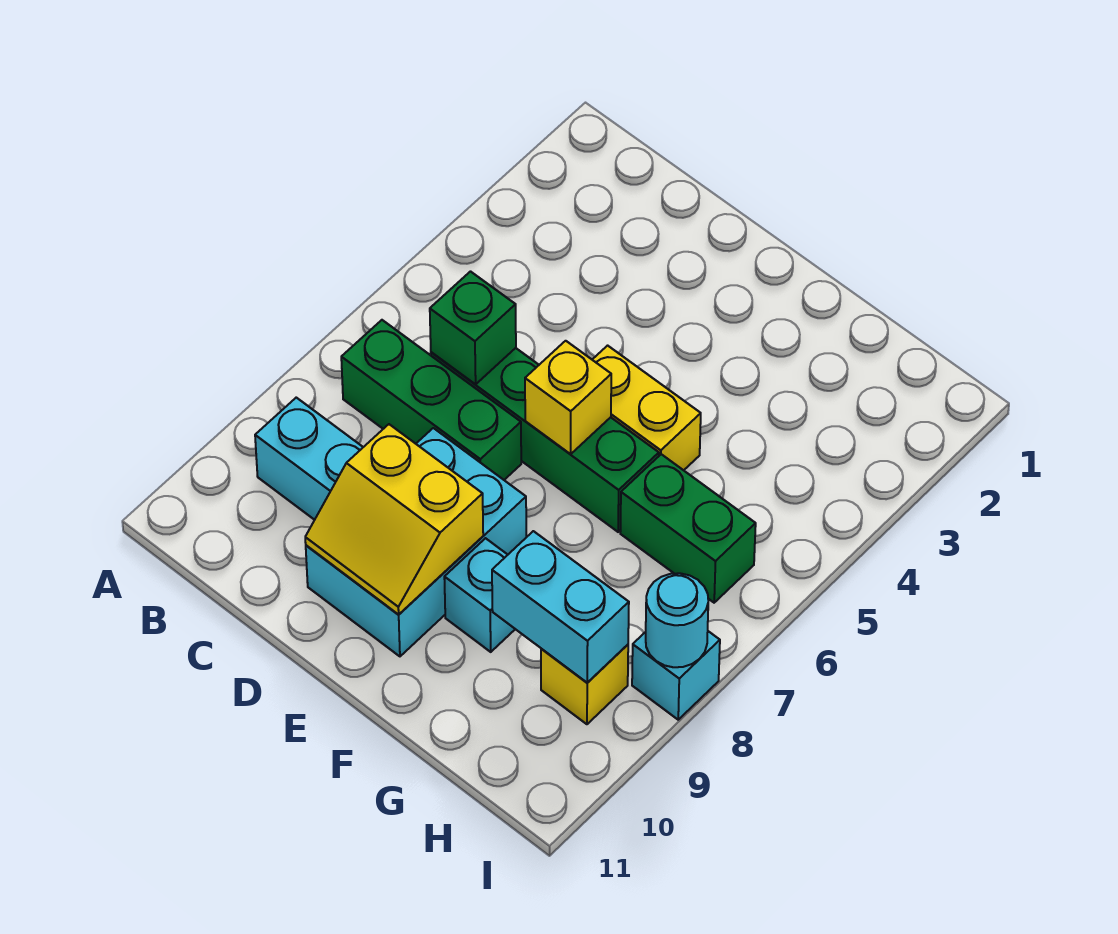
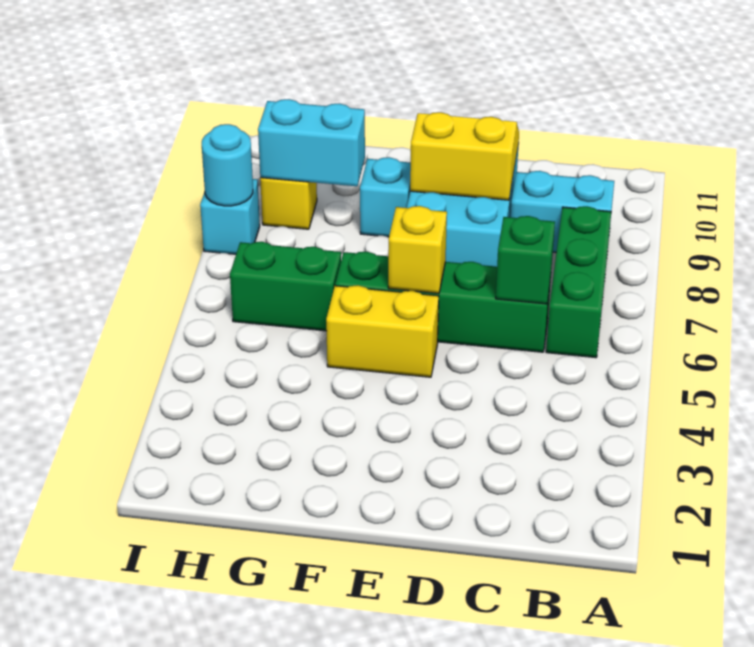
green brick B7:D7 level 1 -> green brick B6:B8 level 1

